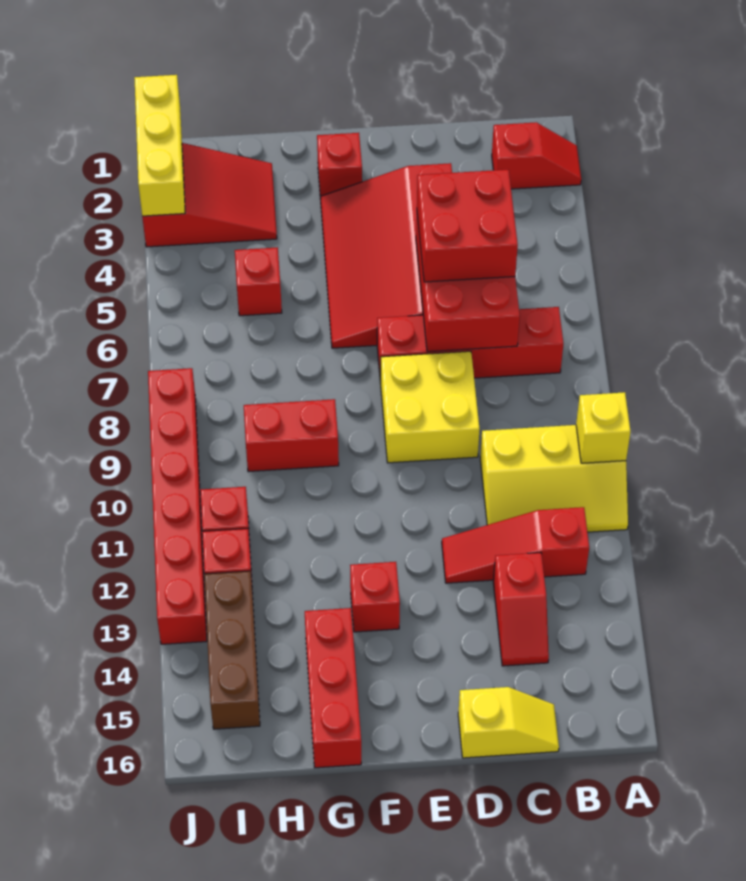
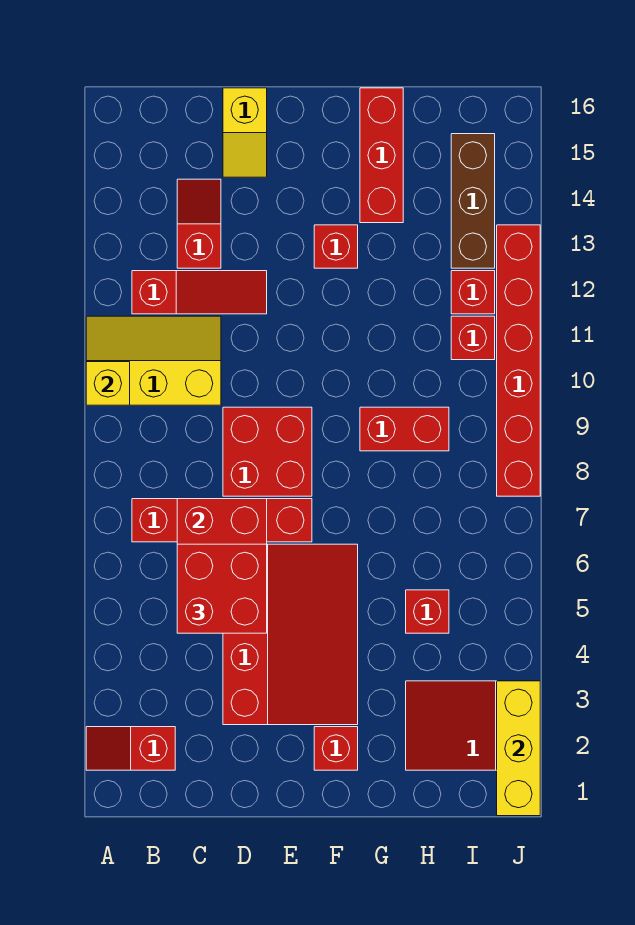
yellow slope C16:D16 level 1 top D -> yellow slope D15:D16 level 1 top 16
yellow brick D8:E9 level 1 -> red brick D8:E9 level 1

